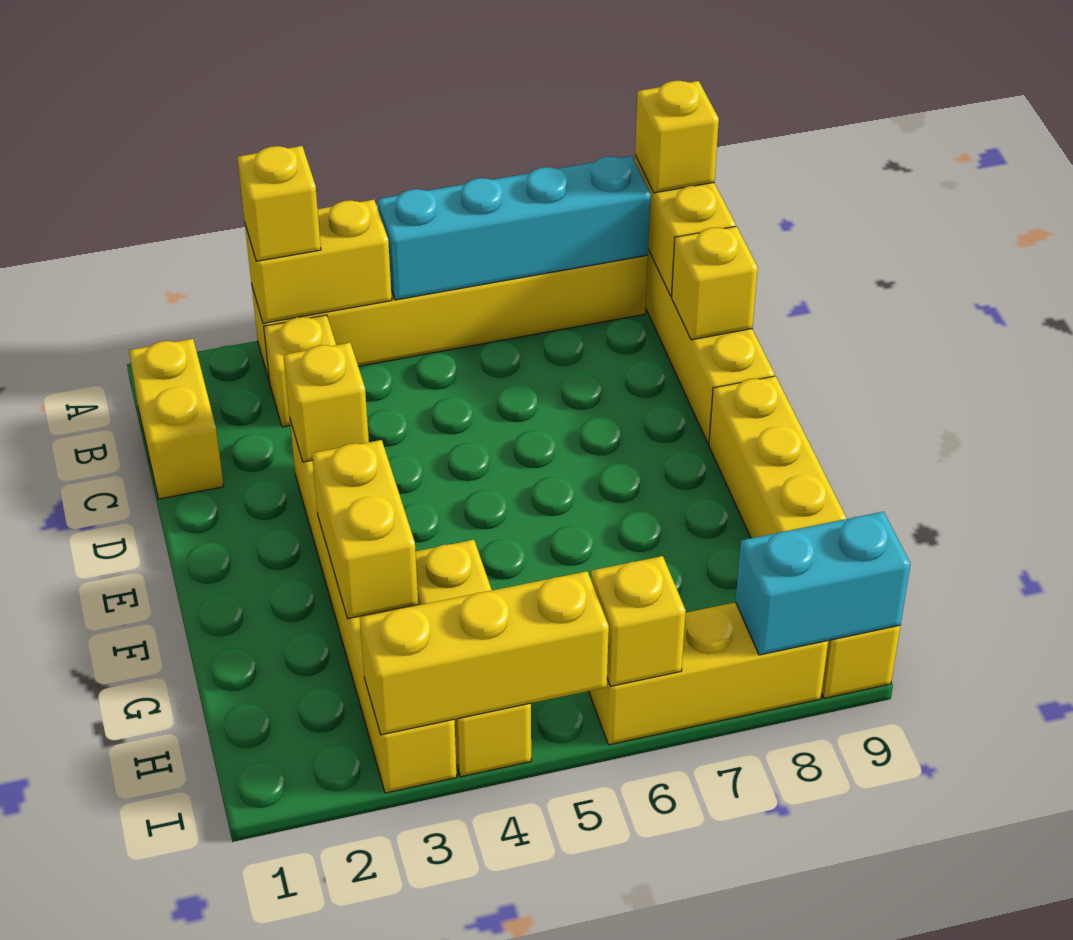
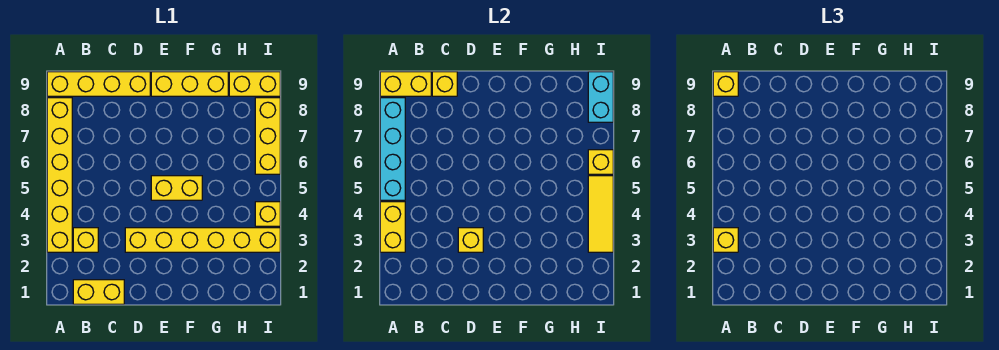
yellow brick F3:G3 level 2 -> yellow brick E5:F5 level 1
yellow brick G4:I4 level 1 -> yellow brick I4 level 1
yellow brick I3:I5 level 2 -> yellow tile I3:I5 level 2

